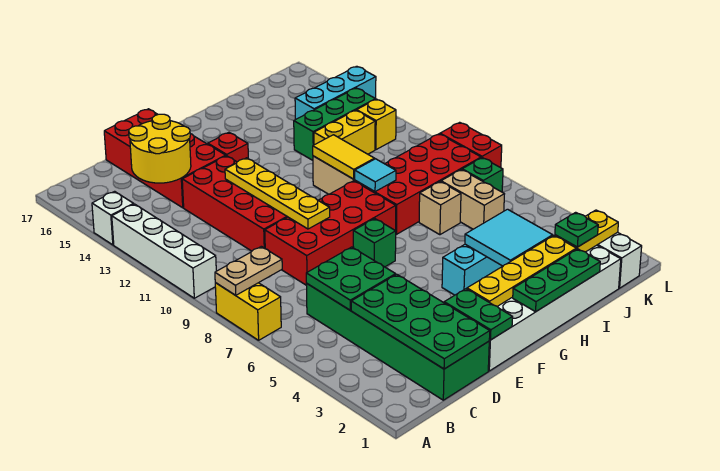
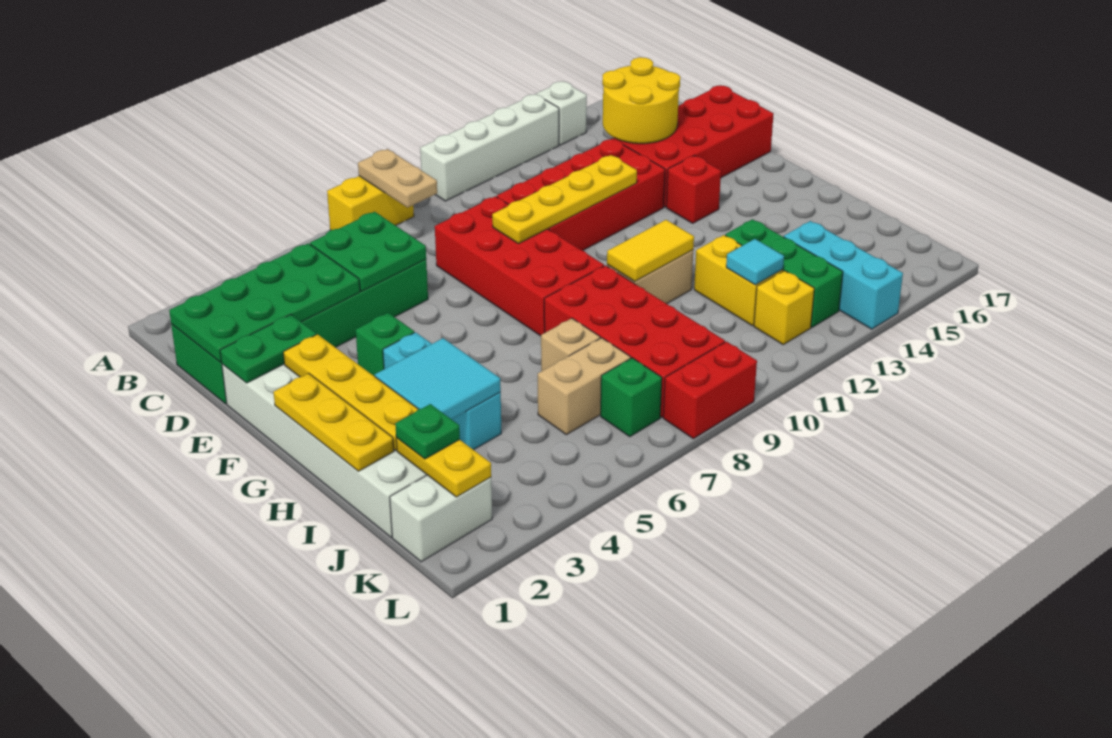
green brick F7 level 1 -> green brick F4 level 1
green plate G1:I1 level 2 -> yellow plate G1:I1 level 2
cyan tile H9 level 2 -> cyan tile J12 level 2

